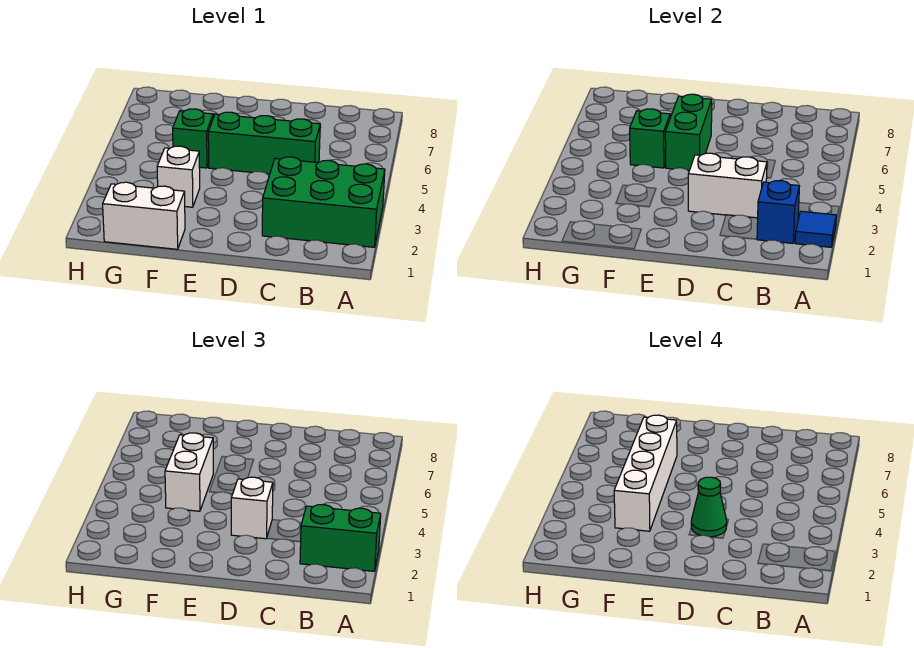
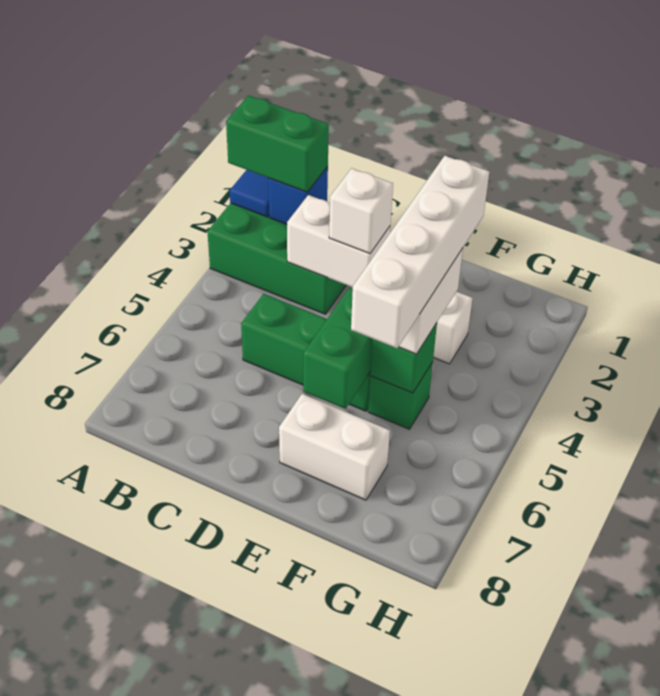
green cone D3 level 4 -> none
white brick F1:G1 level 1 -> white brick E7:F7 level 1

